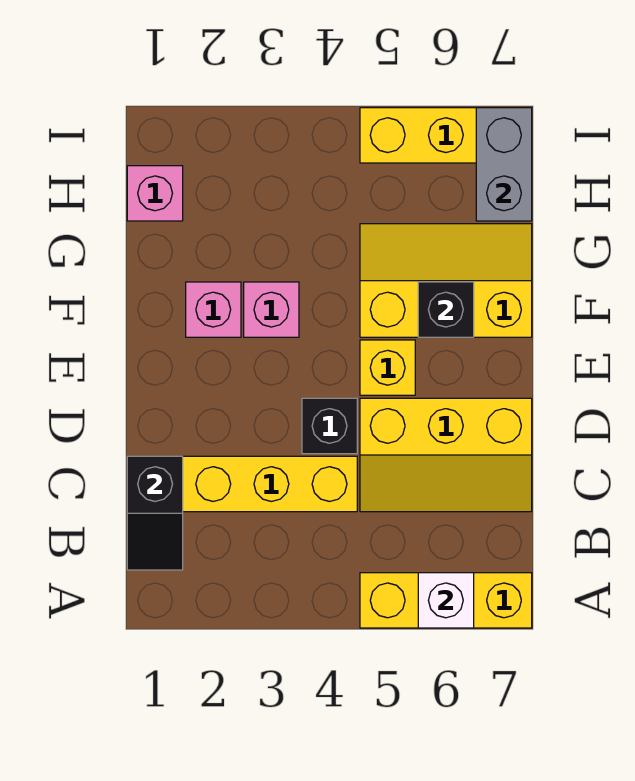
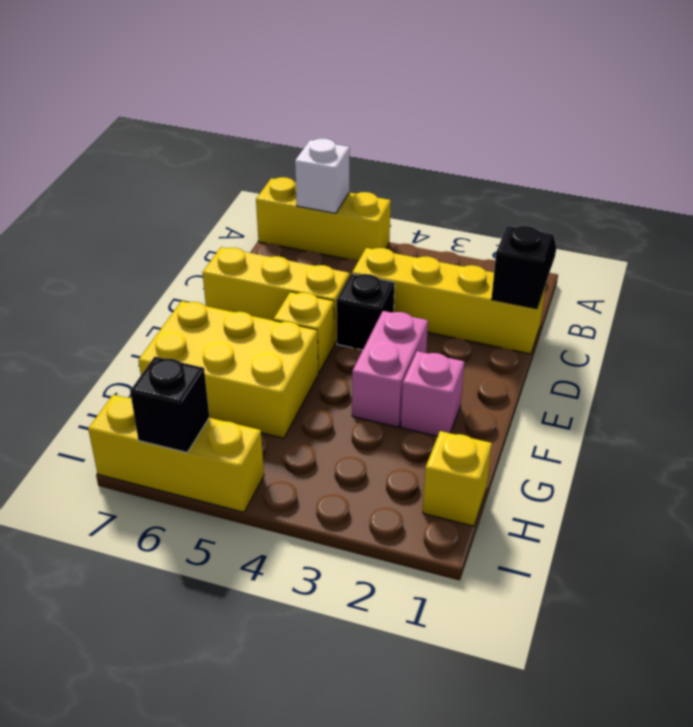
pink brick F3 level 1 -> pink brick E3:F3 level 1
yellow slope F5:G7 level 1 top F -> yellow brick F5:G7 level 1
black brick F6 level 2 -> black brick I6 level 2
pink brick H1 level 1 -> yellow brick H1 level 1
grey brick H7:I7 level 2 -> none

